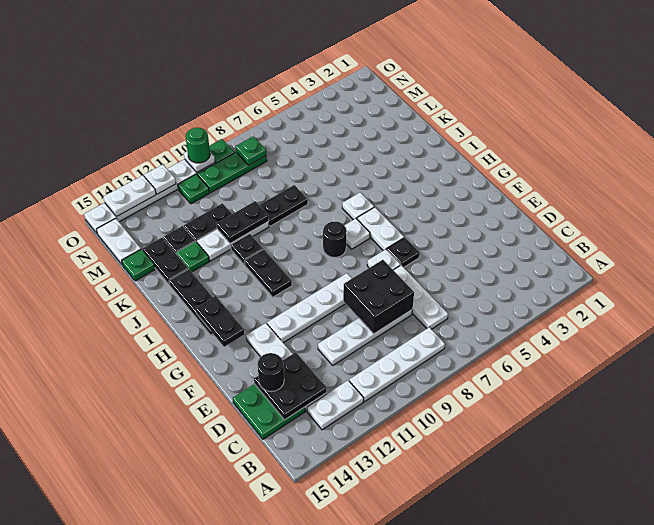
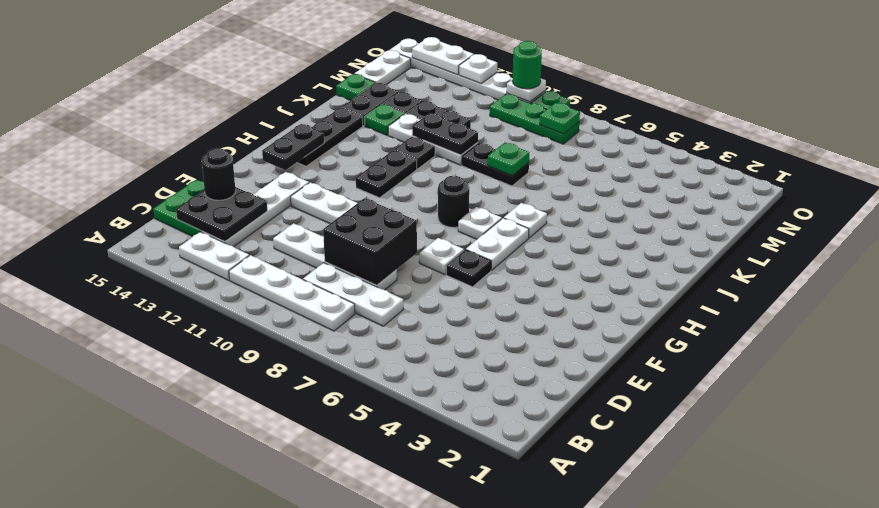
white plate C7:E7 level 1 -> white plate C7:C9 level 1
green plate N11 level 1 -> green plate K8 level 2

